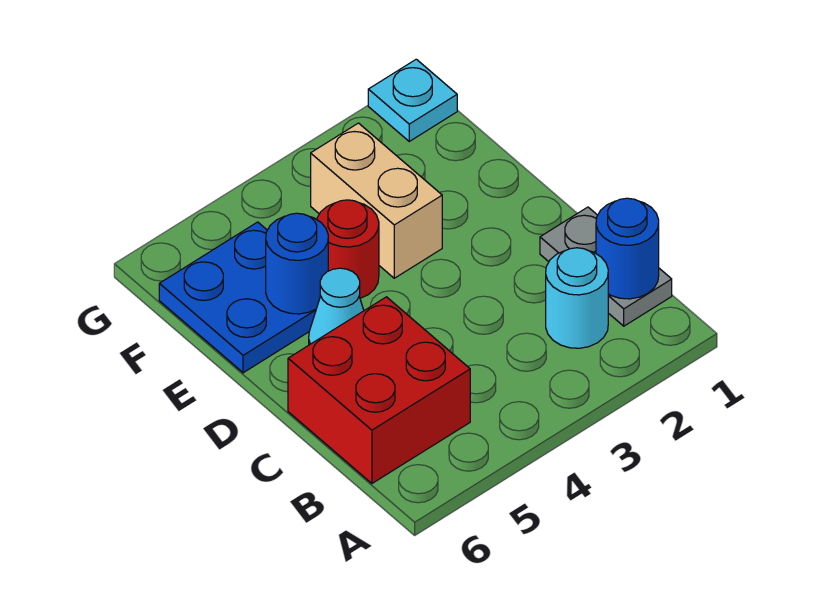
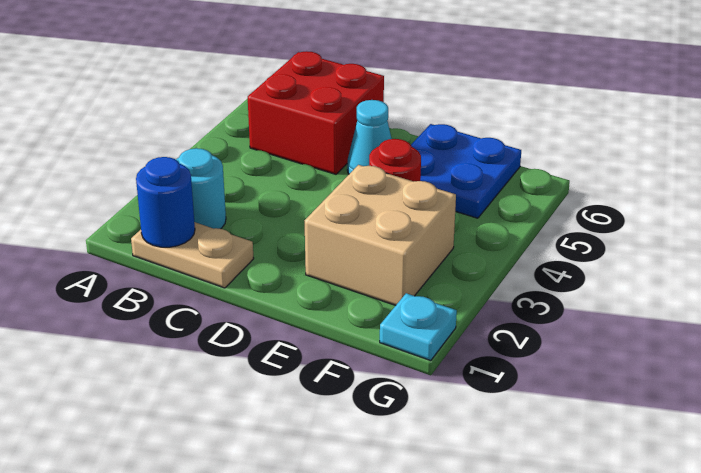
grey plate B1:C1 level 1 -> tan plate B1:C1 level 1
tan brick E3:F3 level 1 -> tan brick E2:F3 level 1
blue round brick E5 level 2 -> none

